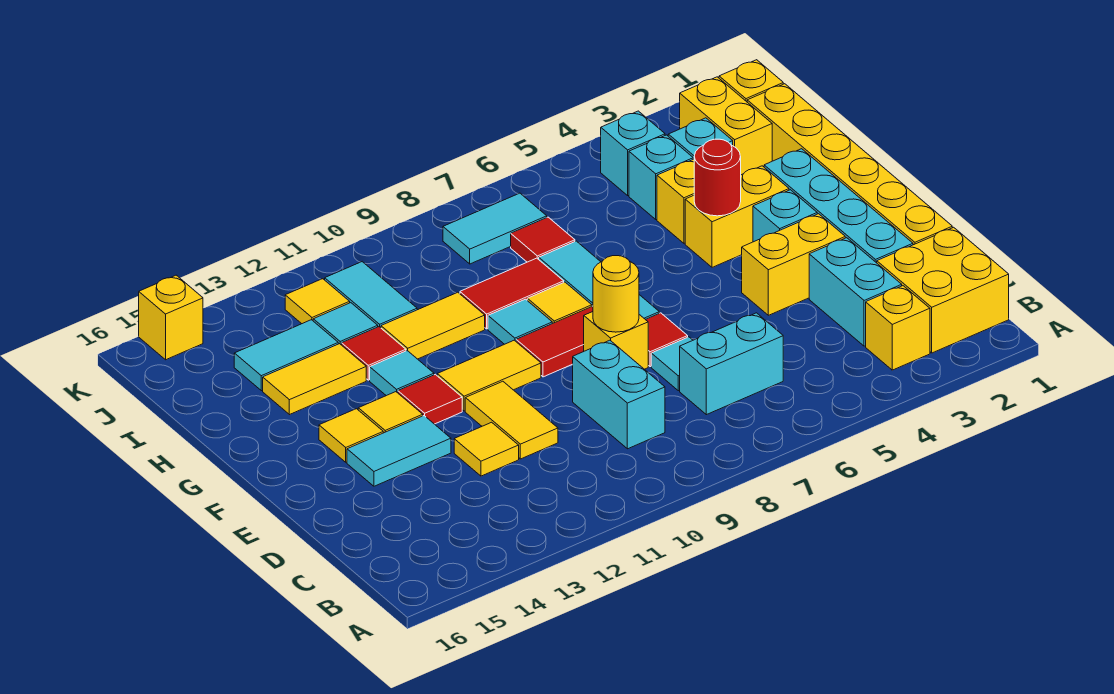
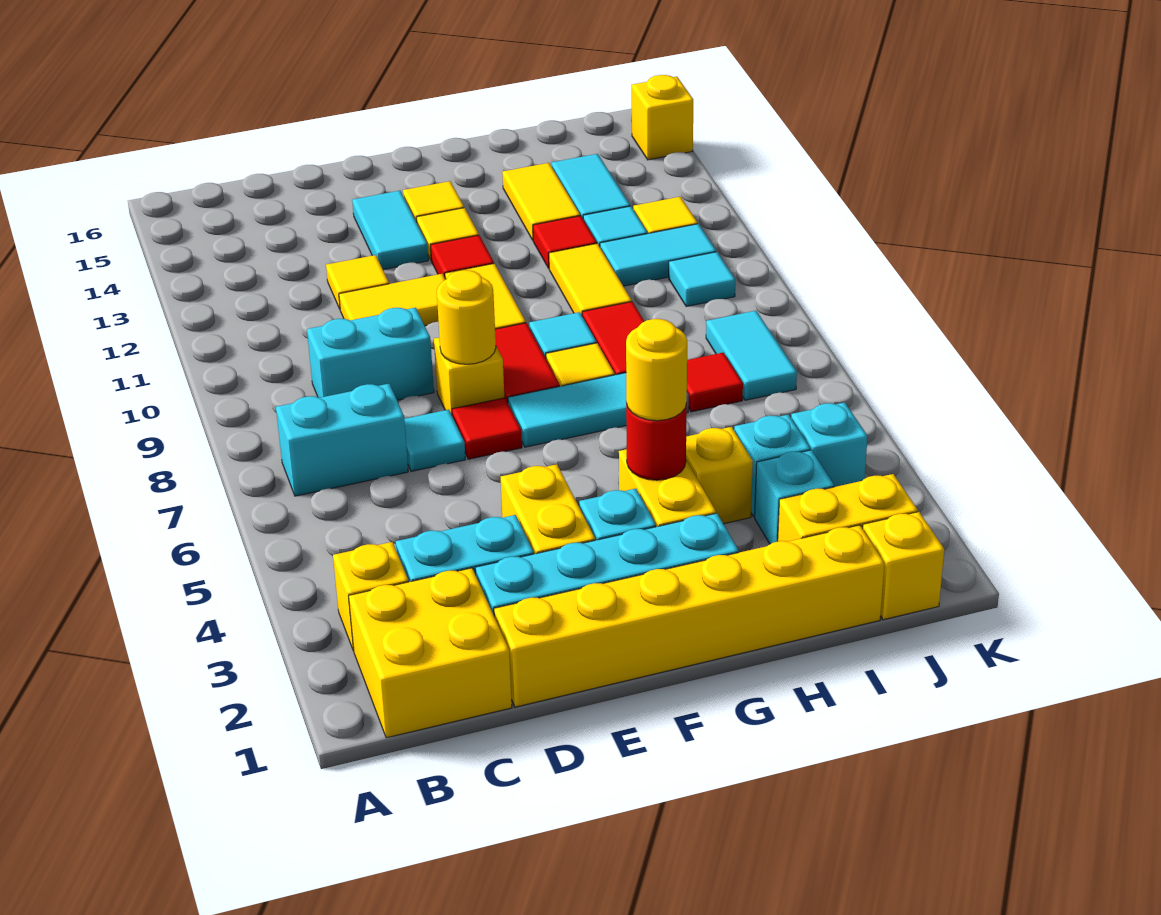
cyan brick C6:C7 level 1 -> cyan brick B7:C7 level 1
none -> yellow round brick G4 level 3
cyan tile G12 level 1 -> cyan tile J10 level 1

